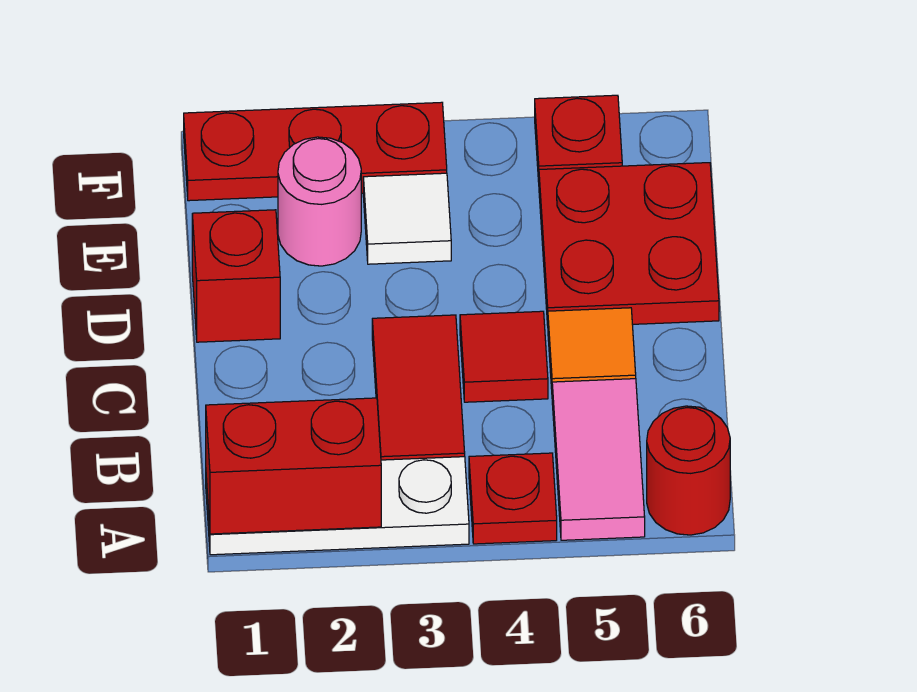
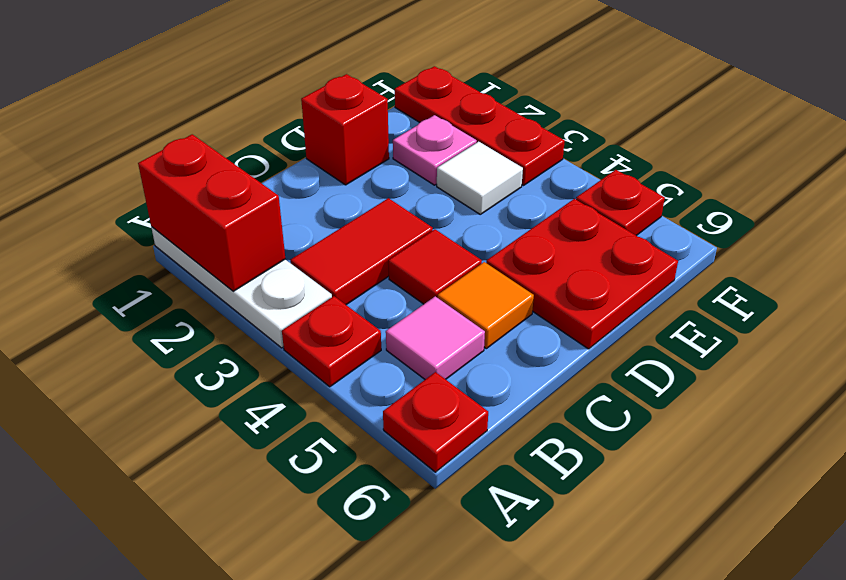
pink tile A5:B5 level 1 -> pink tile B5 level 1
red round brick A6 level 1 -> red plate A6 level 1
pink round brick E2 level 1 -> pink plate E2 level 1

